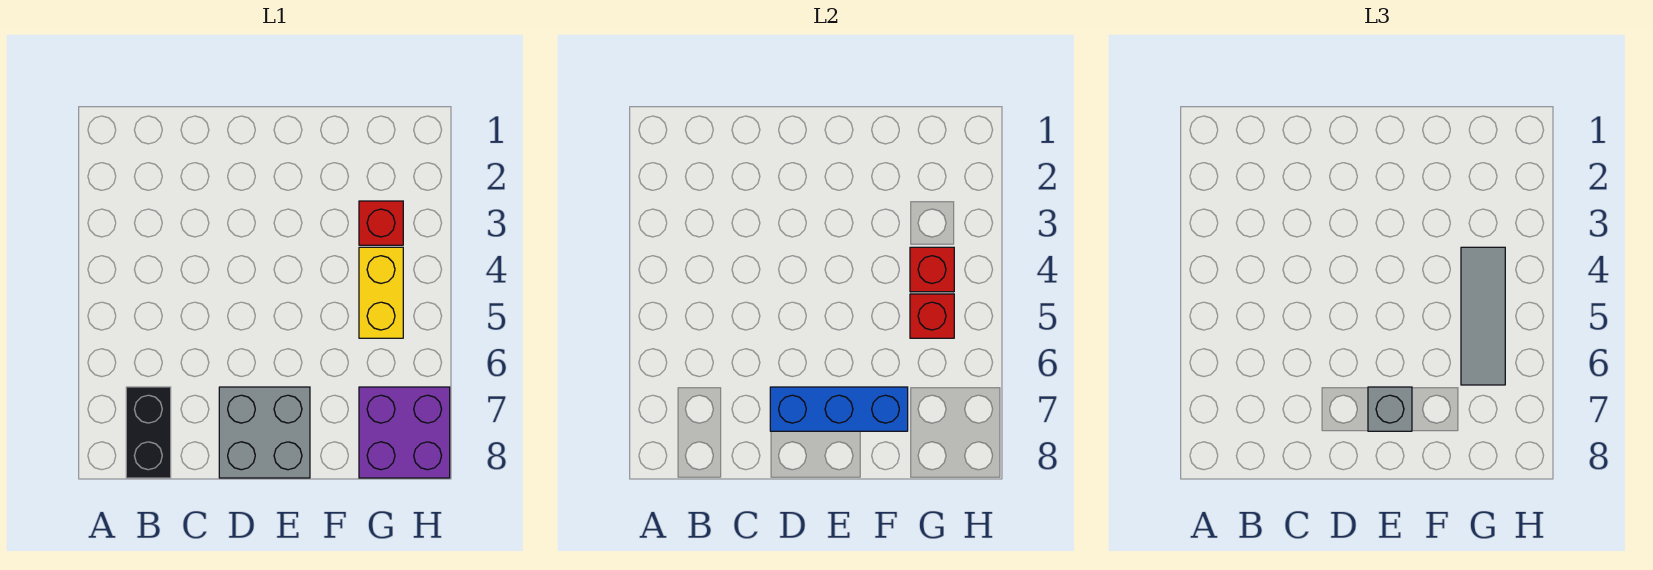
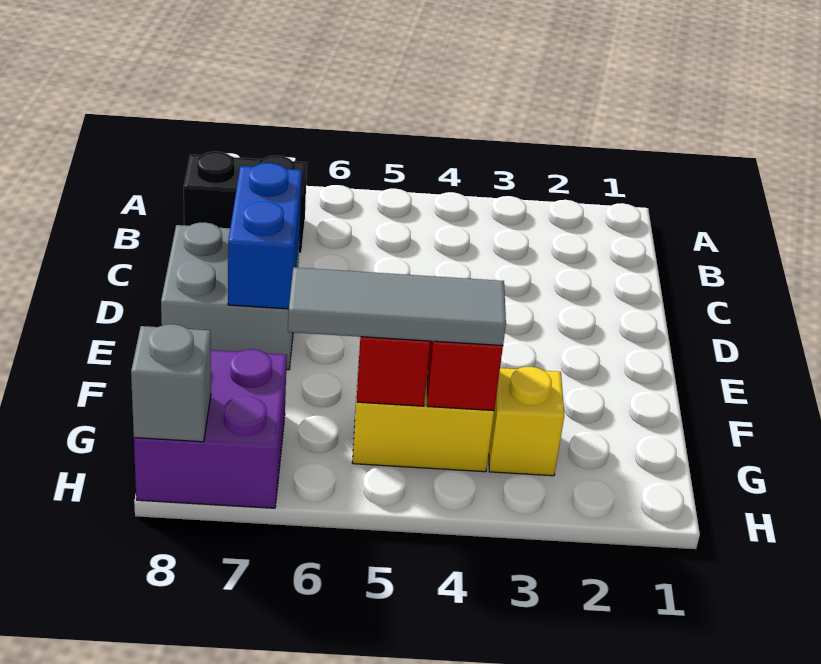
blue brick D7:F7 level 2 -> blue brick D7:E7 level 2
grey brick E7 level 3 -> grey brick H8 level 2
red brick G3 level 1 -> yellow brick G3 level 1

